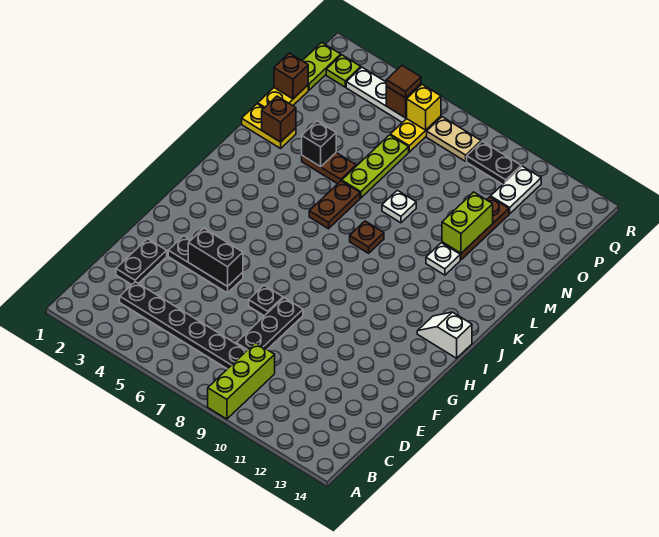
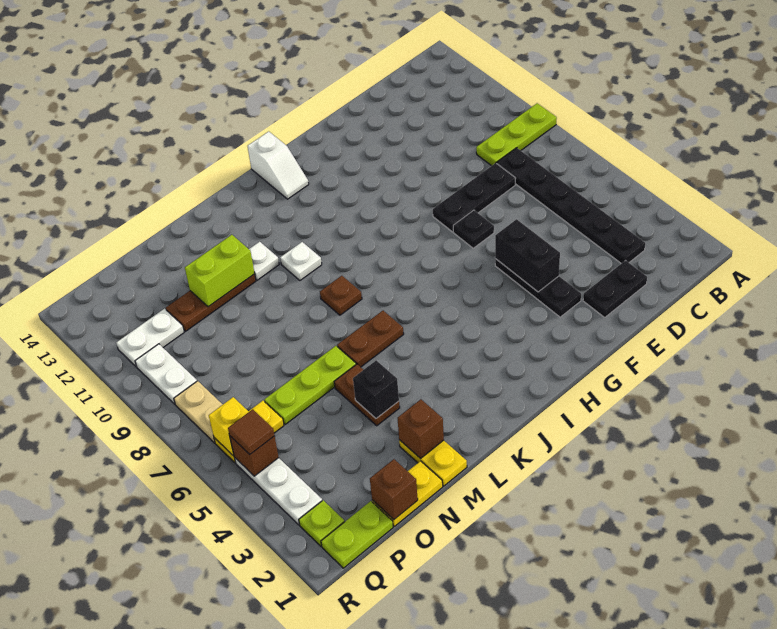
lime brick A9:C9 level 1 -> lime plate A9:C9 level 1
white plate M8 level 1 -> white plate K10 level 1
black plate Q9:Q10 level 1 -> white plate Q9:Q10 level 1

